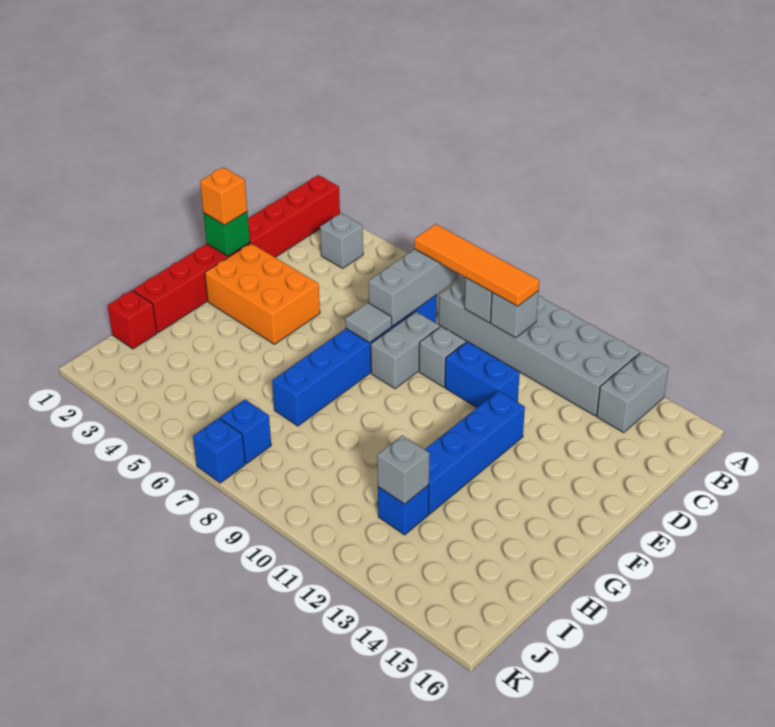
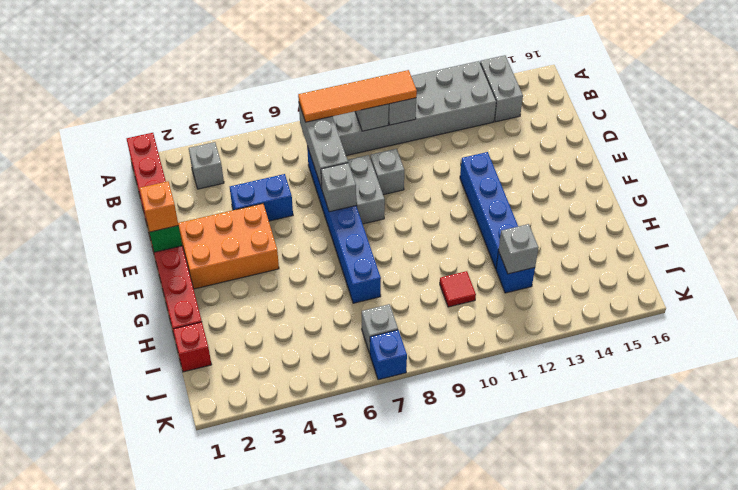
blue brick D10:D11 level 1 -> blue brick D4:D5 level 1
grey tile E7 level 2 -> grey brick E7 level 2
none -> red tile I10 level 1
blue brick J7 level 1 -> grey brick J7 level 1

